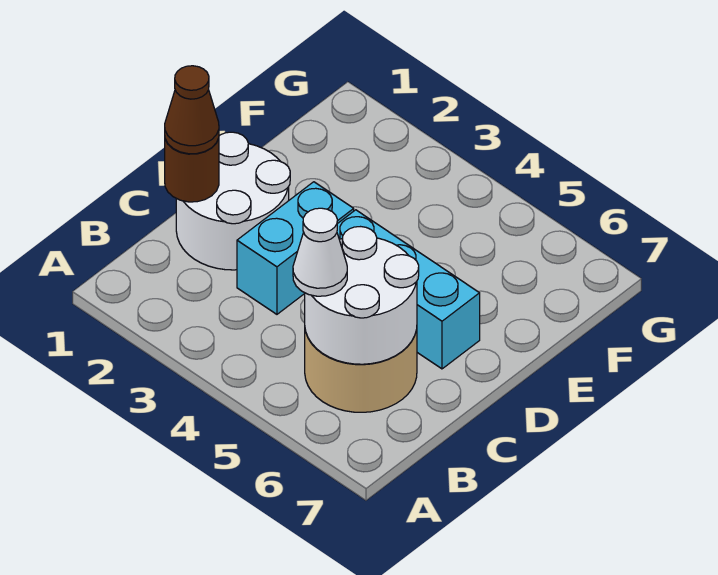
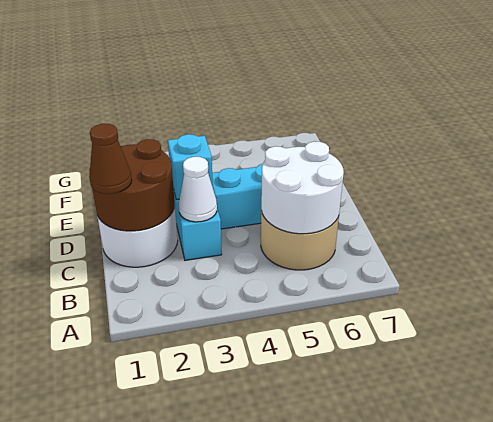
white cone B5 level 3 -> white cone C3 level 2
brown round brick C1 level 2 -> brown round brick C1:D2 level 2
none -> cyan brick D3 level 2

